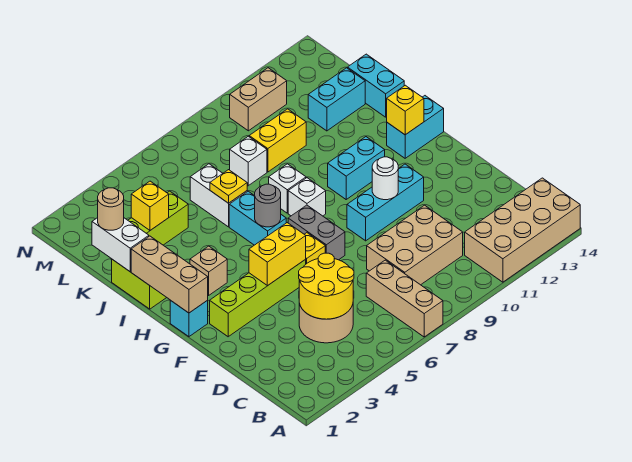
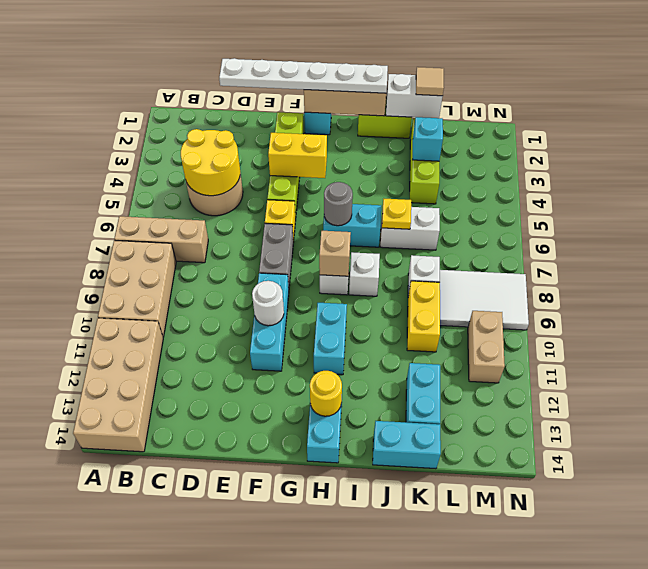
tan brick C8:D10 level 1 -> tan brick A8:B10 level 1
none -> white plate D1:I1 level 3
yellow brick F4:F5 level 2 -> yellow brick F4:G4 level 2
grey brick F7:G7 level 1 -> grey brick F7:F8 level 1
tan brick H3 level 1 -> tan brick H8 level 2
yellow brick H13 level 2 -> yellow round brick H13 level 2
tan round brick K1 level 3 -> tan tile K1 level 3
yellow brick K3 level 2 -> cyan brick K3 level 2
none -> white tile L8:N9 level 1

